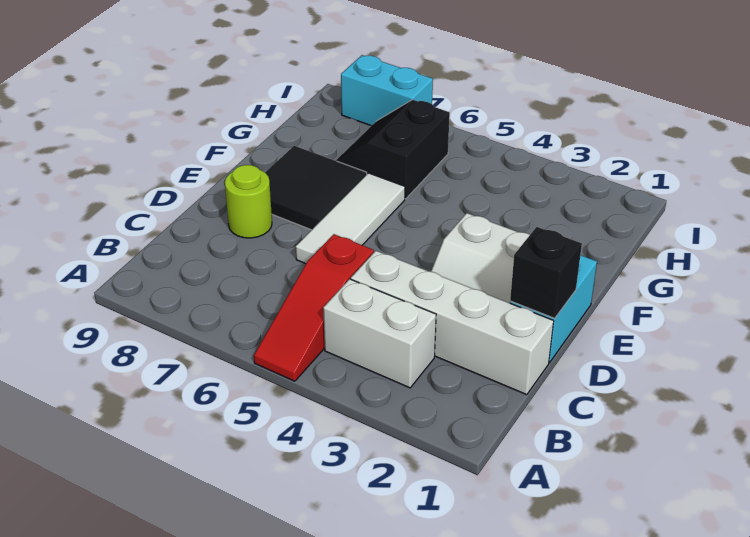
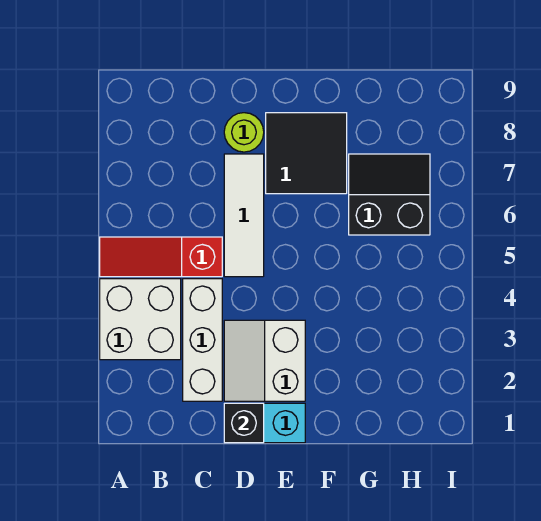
white brick B3:B4 level 1 -> white brick A3:B4 level 1
white brick C1:C4 level 1 -> white brick C2:C4 level 1
white tile D6:F6 level 1 -> white tile D5:D7 level 1
cyan brick I7:I8 level 1 -> none

